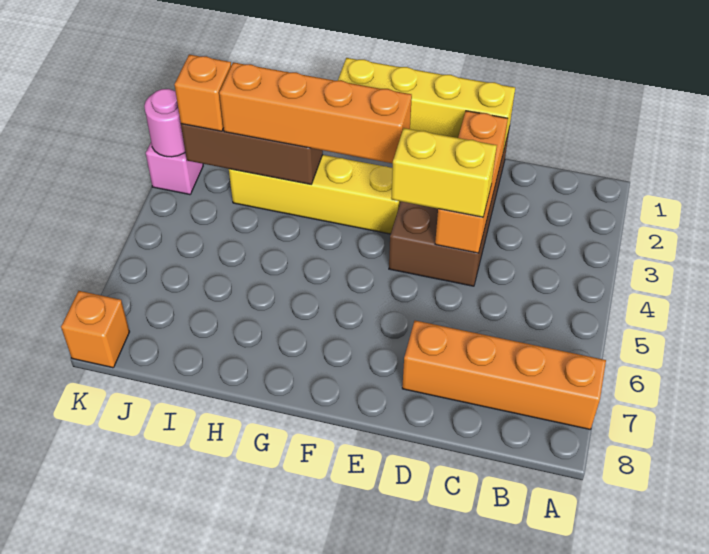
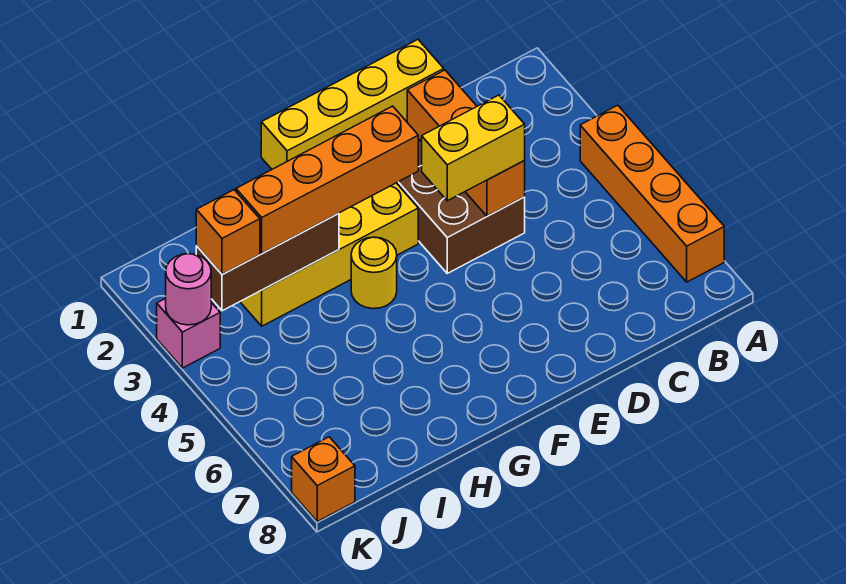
orange brick A7:D7 level 1 -> orange brick A4:A7 level 1
none -> yellow round brick G4 level 1

